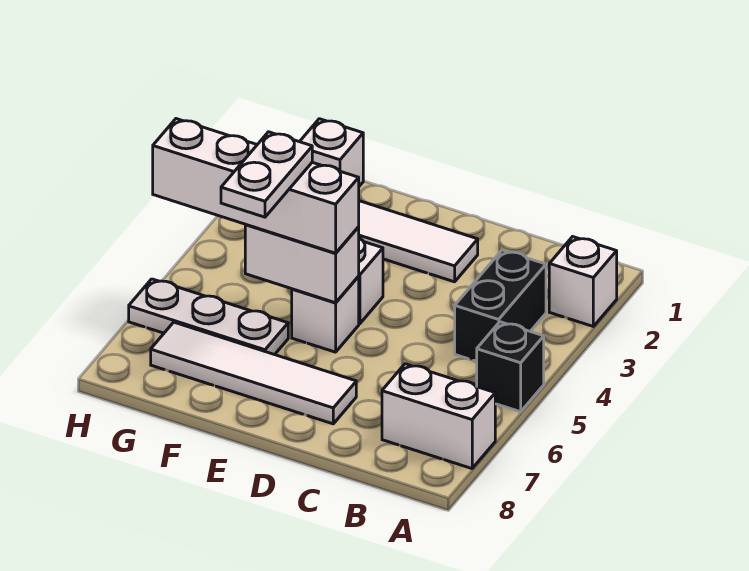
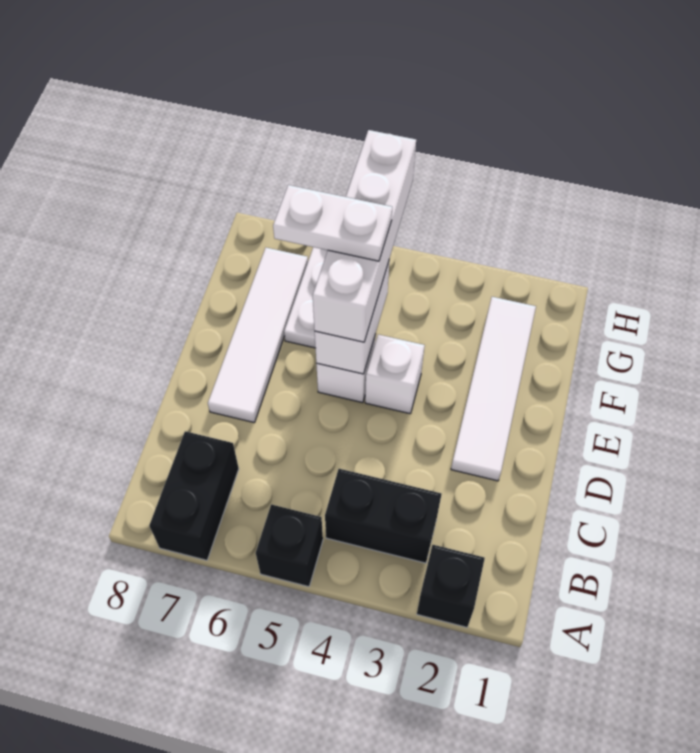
white brick A2 level 1 -> black brick A2 level 1
white brick A7:B7 level 1 -> black brick A7:B7 level 1
white brick G1 level 1 -> none

